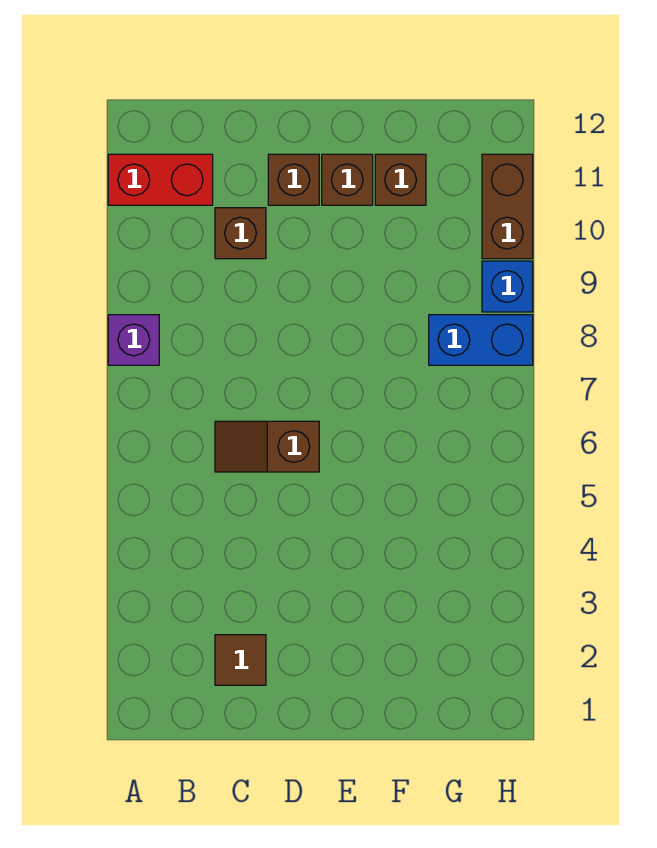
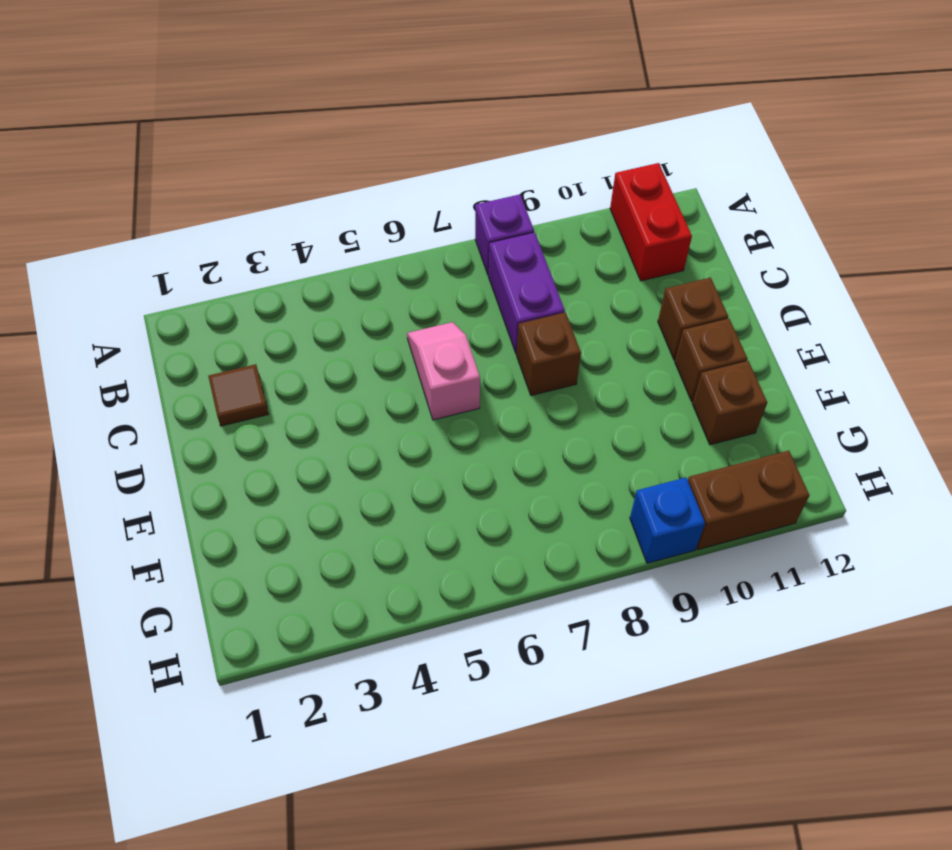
none -> purple brick B8:C8 level 1
brown slope C6:D6 level 1 top D -> pink slope C6:D6 level 1 top D
brown brick C10 level 1 -> brown brick D8 level 1
blue brick G8:H8 level 1 -> none

